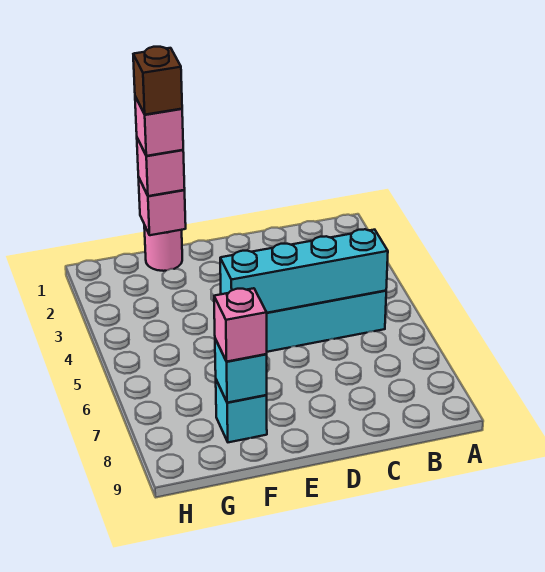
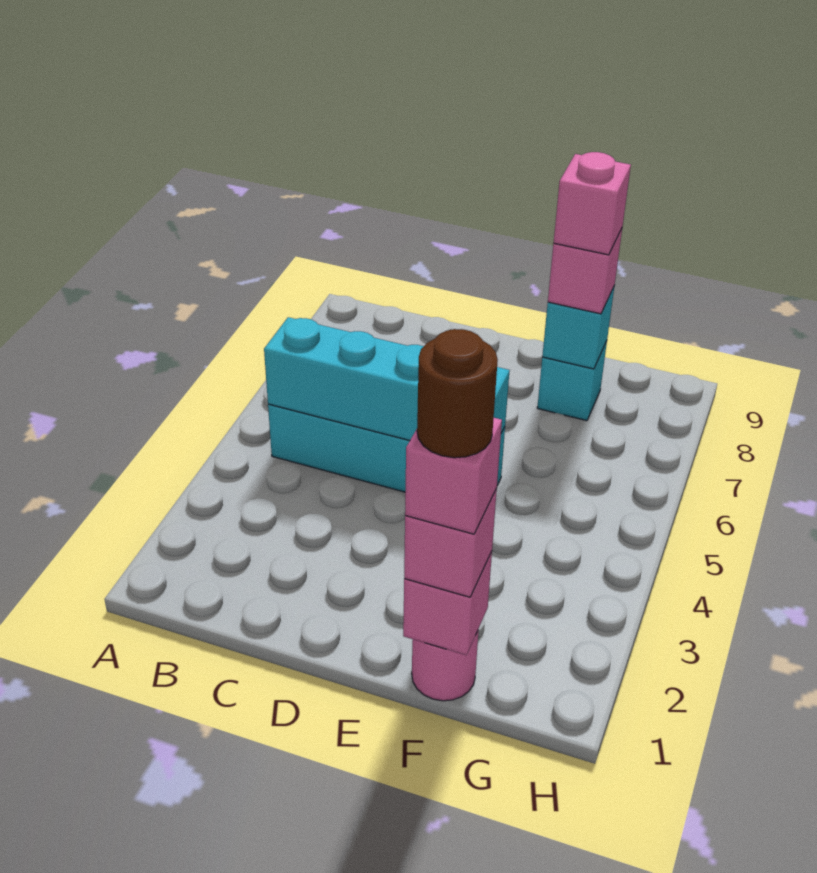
brown brick F1 level 5 -> brown round brick F1 level 5
none -> pink brick F8 level 4

